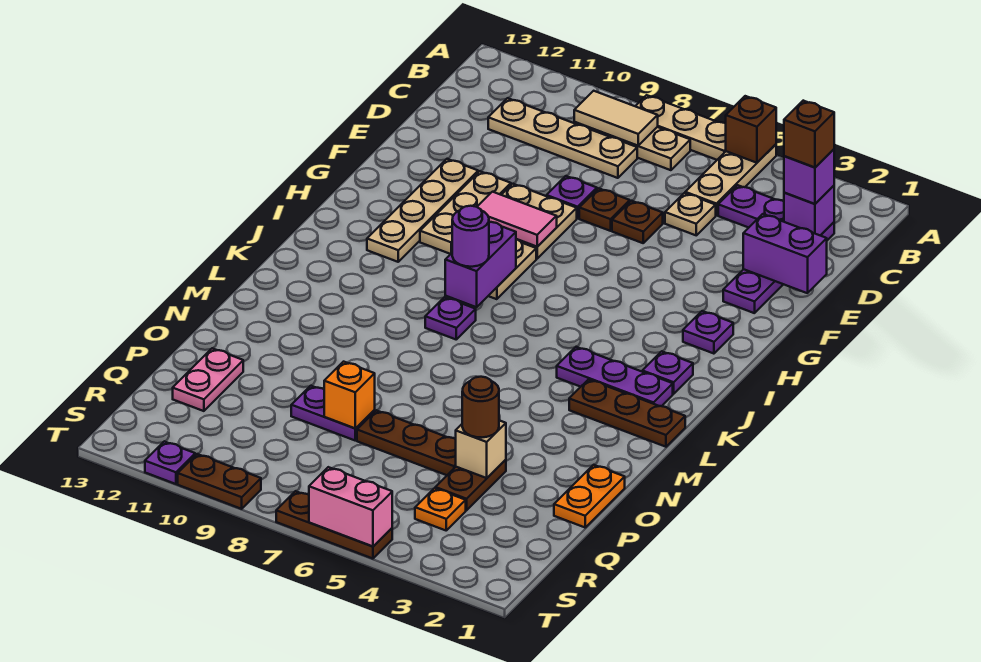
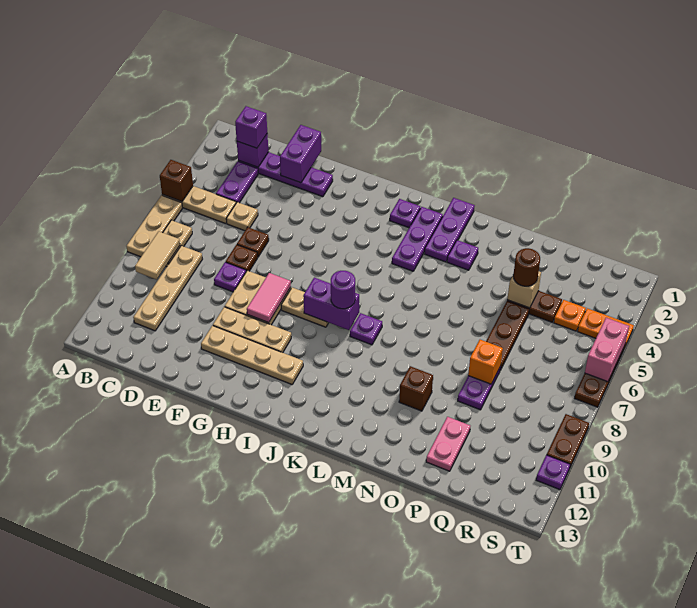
brown brick C2 level 4 -> brown brick N10 level 1
purple plate H2 level 1 -> purple plate M3 level 1
brown plate L1:L3 level 1 -> purple plate L1:L3 level 1
orange plate O1:P1 level 1 -> orange plate S4:T4 level 1
pink plate P12:Q12 level 1 -> pink plate P11:P12 level 1

